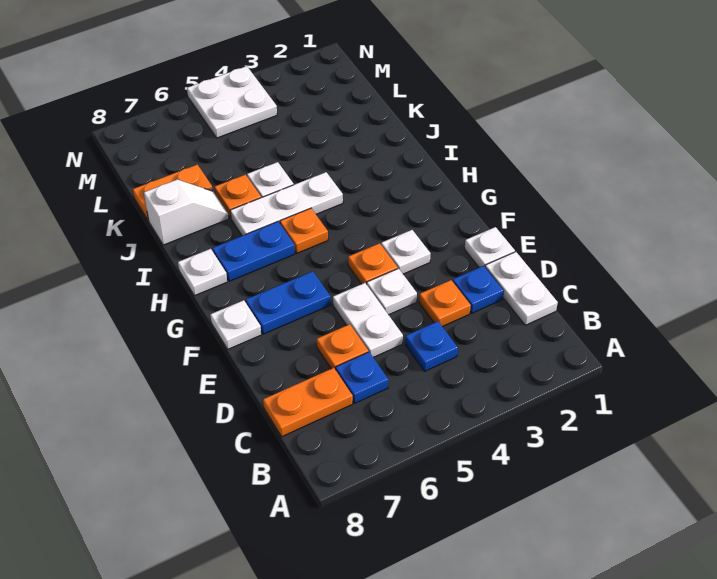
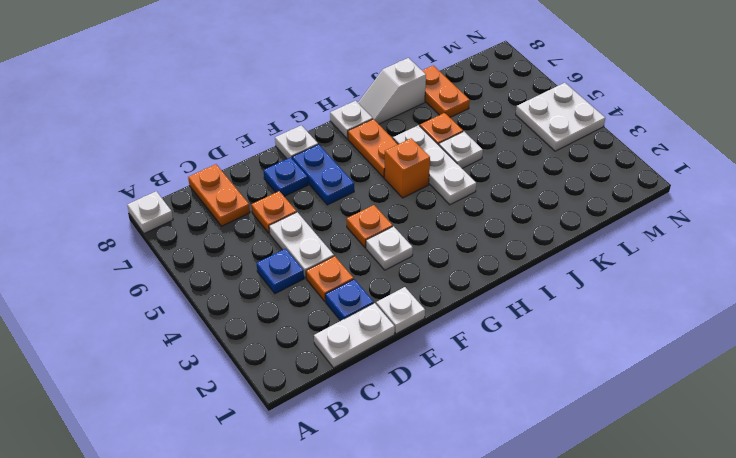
blue plate C6 level 1 -> blue plate E7 level 1
white plate D5:E5 level 1 -> white plate D4:D5 level 1
white plate E4 level 1 -> white plate A8 level 1
orange plate H5 level 1 -> orange brick H5 level 1
blue plate H6:H7 level 1 -> orange plate H6:H7 level 1
white slope J7:J8 level 1 top 8 -> white slope I8:J8 level 1 top J

